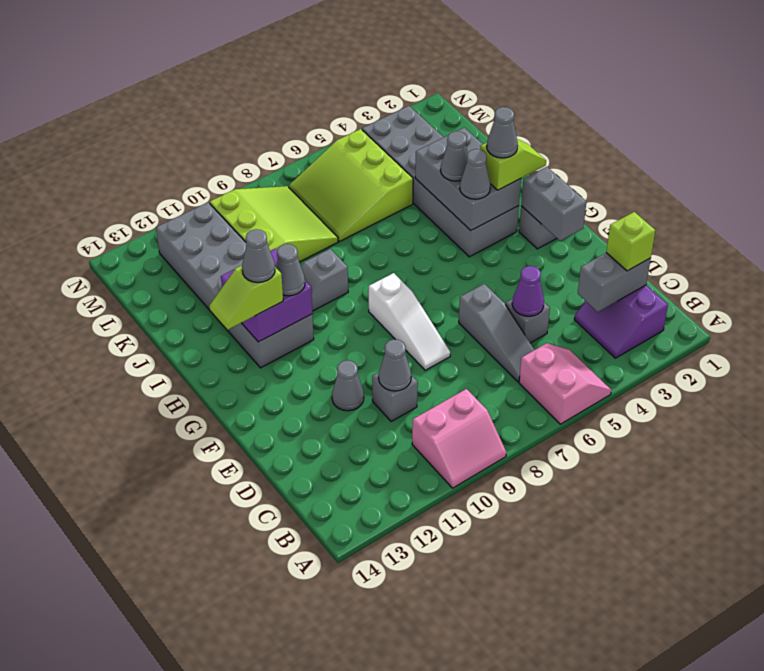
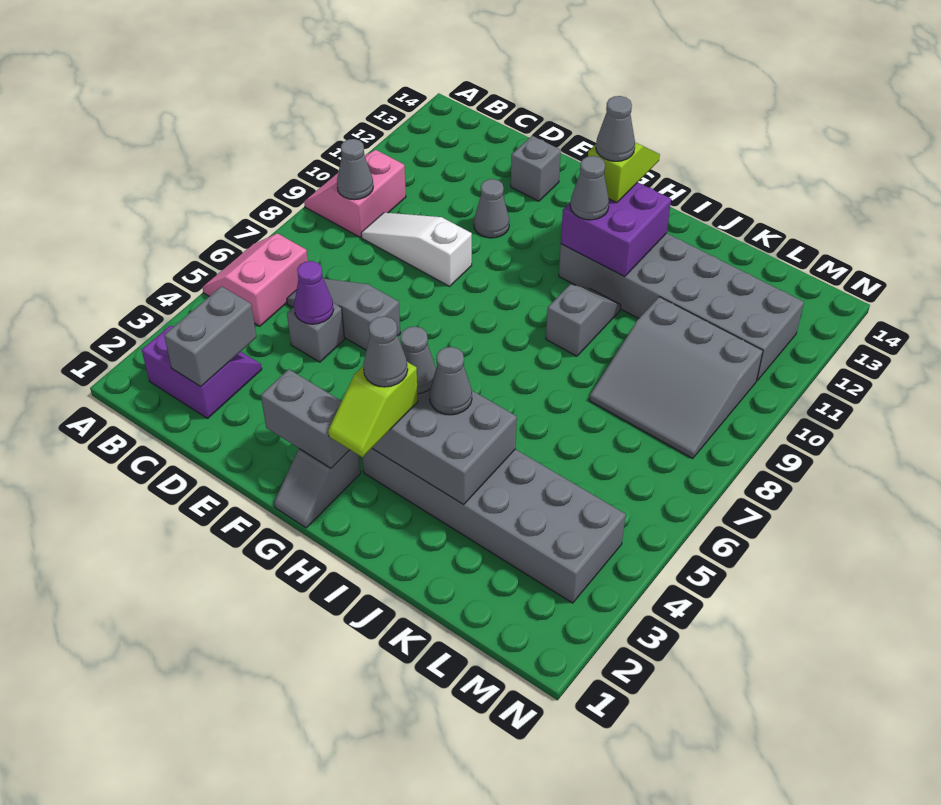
pink slope A5:B6 level 1 top 6 -> pink slope A5:B6 level 1 top B
lime brick C2 level 3 -> none
grey brick D10 level 1 -> grey brick E13 level 1
grey cone D10 level 2 -> grey cone B9 level 2
white slope E8:G8 level 1 top G -> white slope C9:E9 level 1 top E
lime slope K5:M7 level 1 top 5 -> none
lime slope K8:M10 level 1 top 10 -> grey slope K8:M10 level 1 top 10

